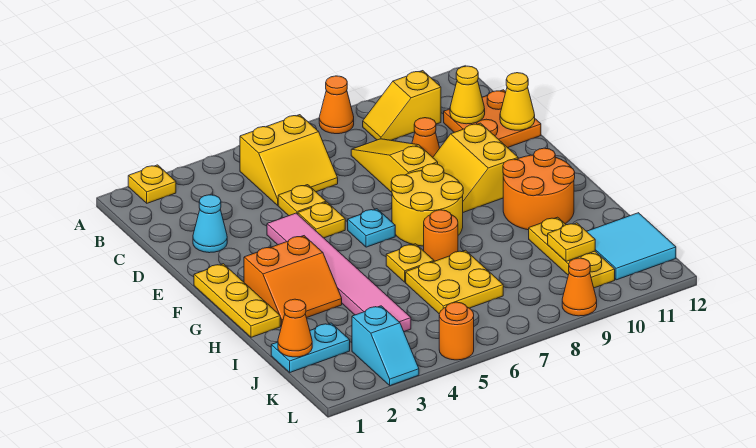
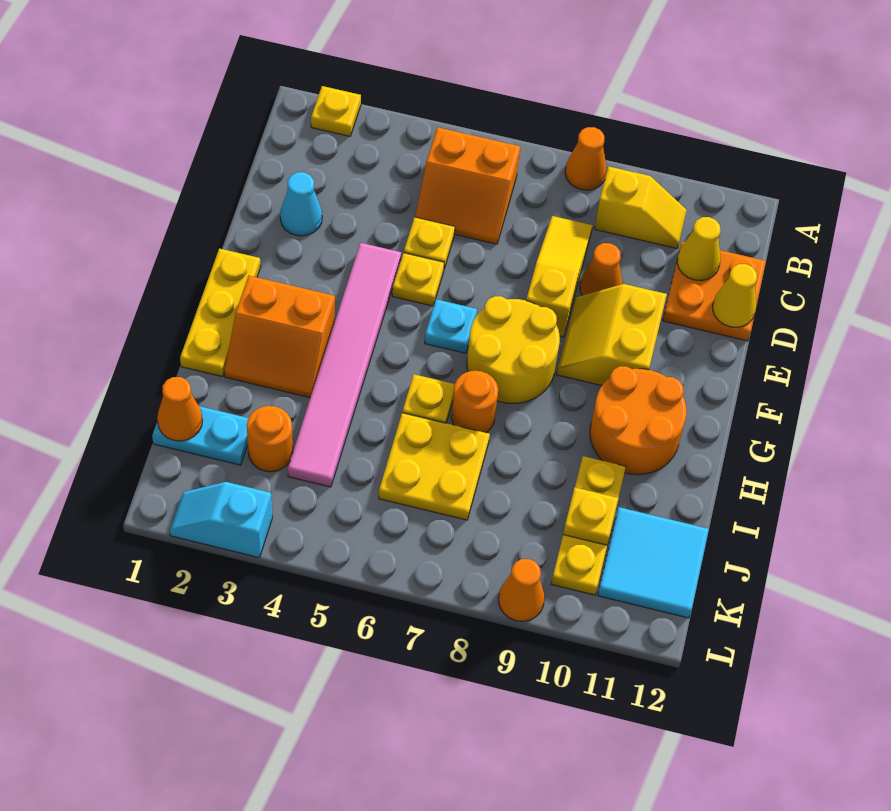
yellow slope B5:C6 level 1 top B -> orange slope B5:C6 level 1 top B
yellow slope B9:B10 level 1 top 10 -> yellow slope B9:B10 level 1 top 9
cyan slope K3:L3 level 1 top K -> cyan slope L2:L3 level 1 top 3
orange round brick L5 level 1 -> orange round brick J3 level 1

